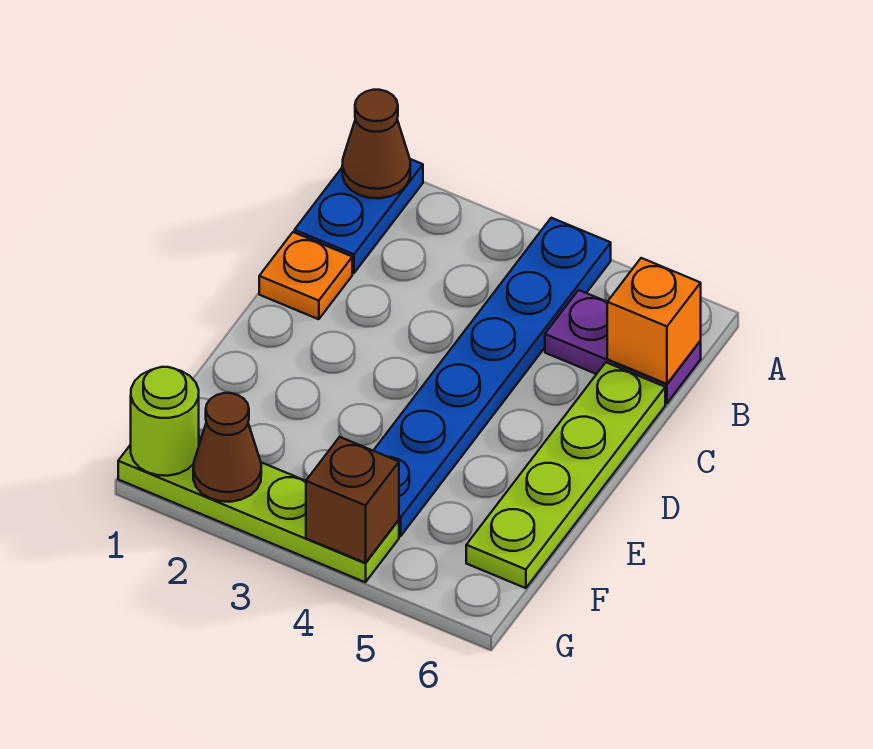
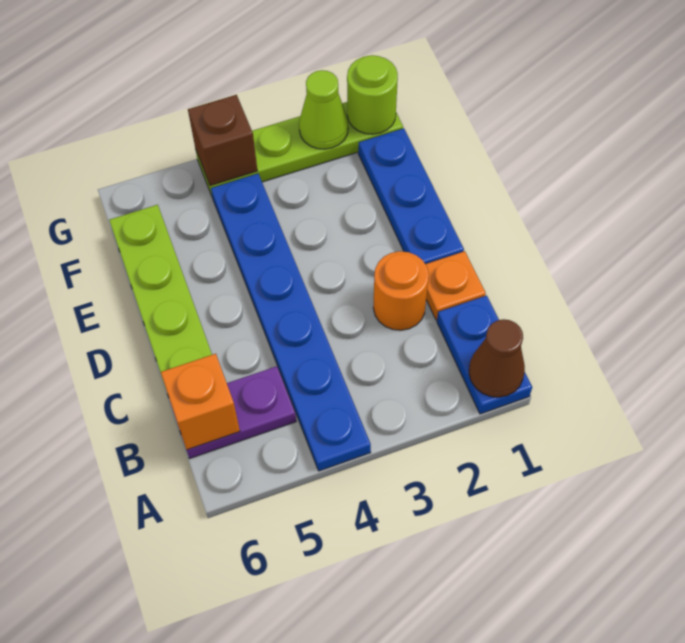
none -> orange round brick C2 level 1
none -> blue plate D1:F1 level 1
brown cone G2 level 2 -> lime cone G2 level 2

